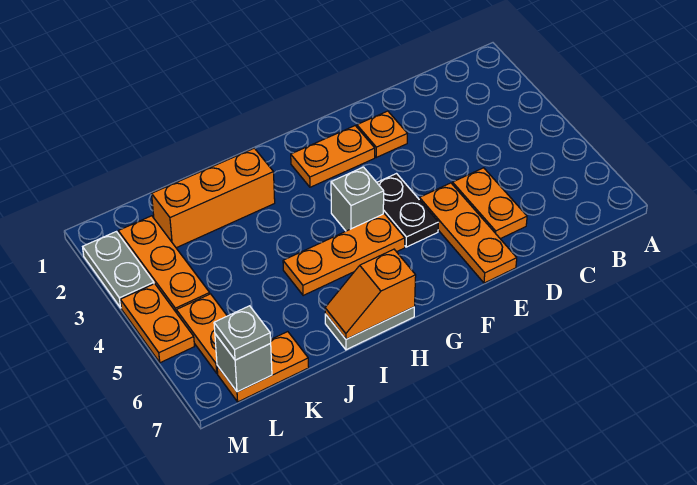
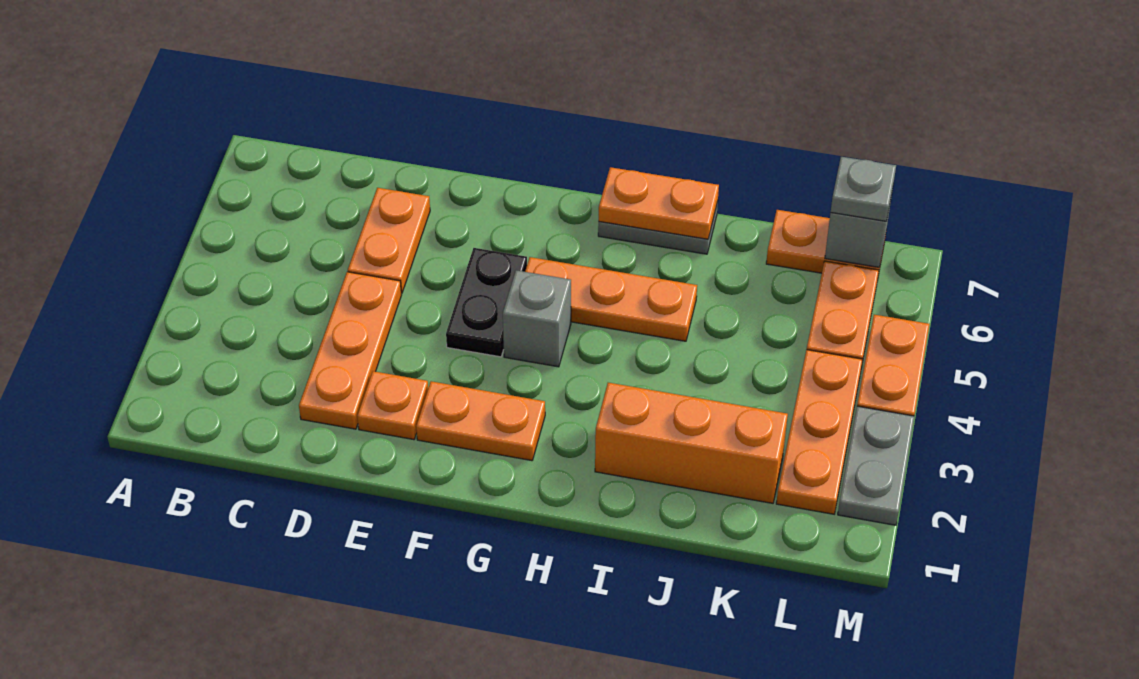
orange plate E5:E7 level 1 -> orange plate D2:D4 level 1
orange slope H7:I7 level 2 top H -> orange plate H7:I7 level 2

